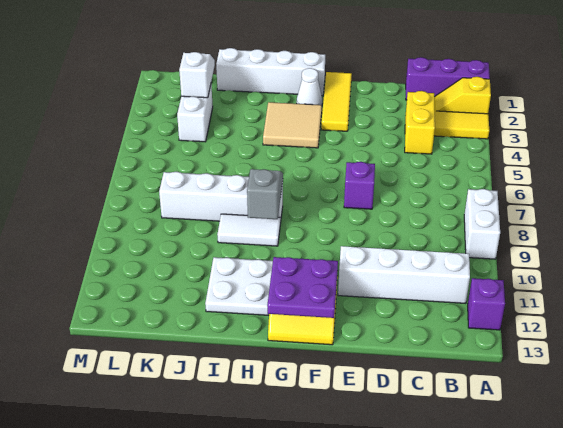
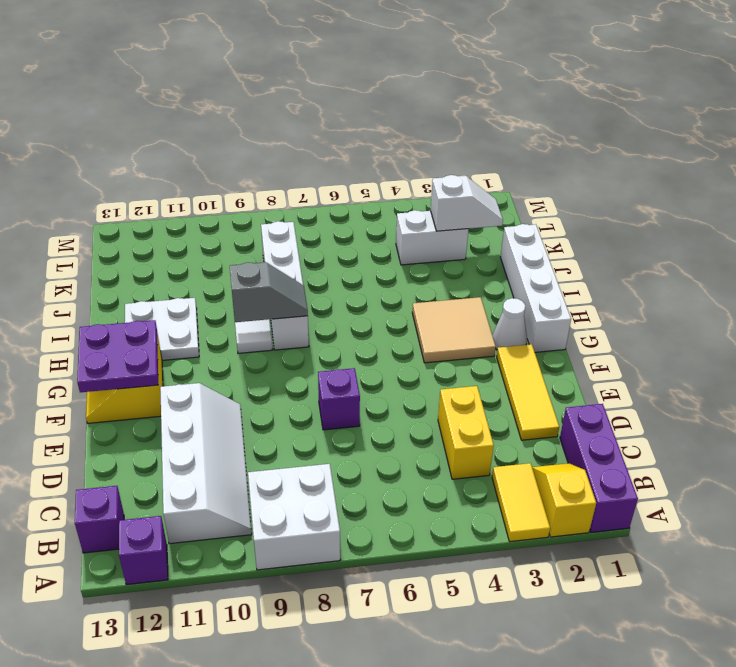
white brick A8:A9 level 1 -> white brick A8:B9 level 1
none -> purple brick B13 level 1
yellow brick C3:C4 level 1 -> yellow brick C4:D4 level 1
yellow tile F1:F3 level 1 -> yellow tile D2:F2 level 1

